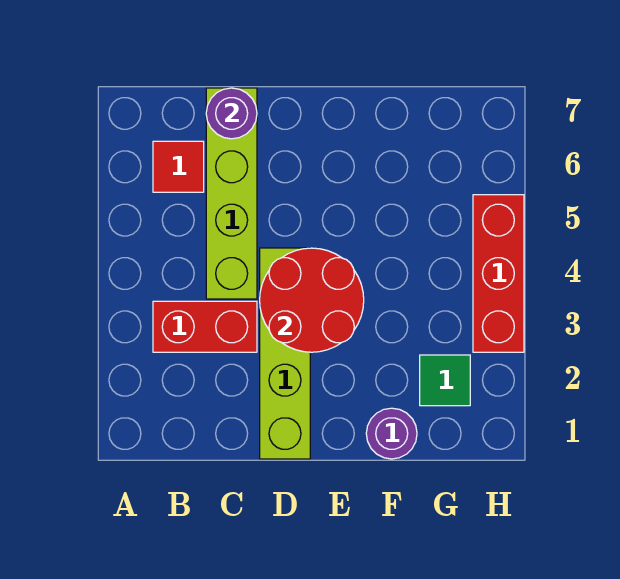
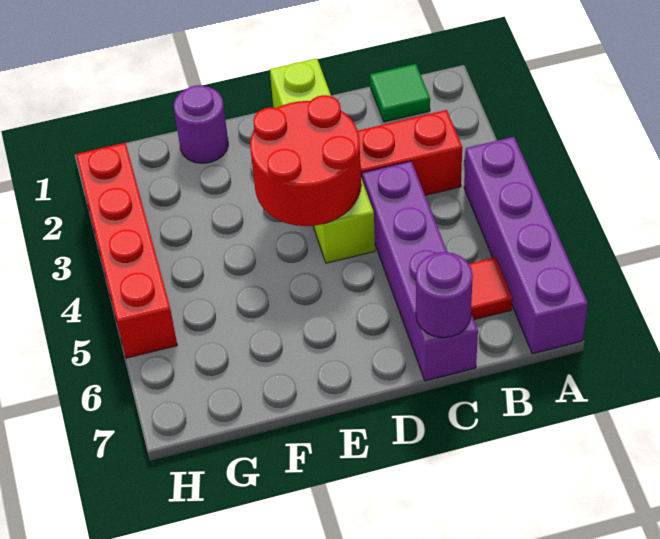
none -> purple brick A4:A7 level 1
lime brick C4:C7 level 1 -> purple brick C4:C7 level 1
green tile G2 level 1 -> green tile B1 level 1
red brick H3:H5 level 1 -> red brick H2:H5 level 1

